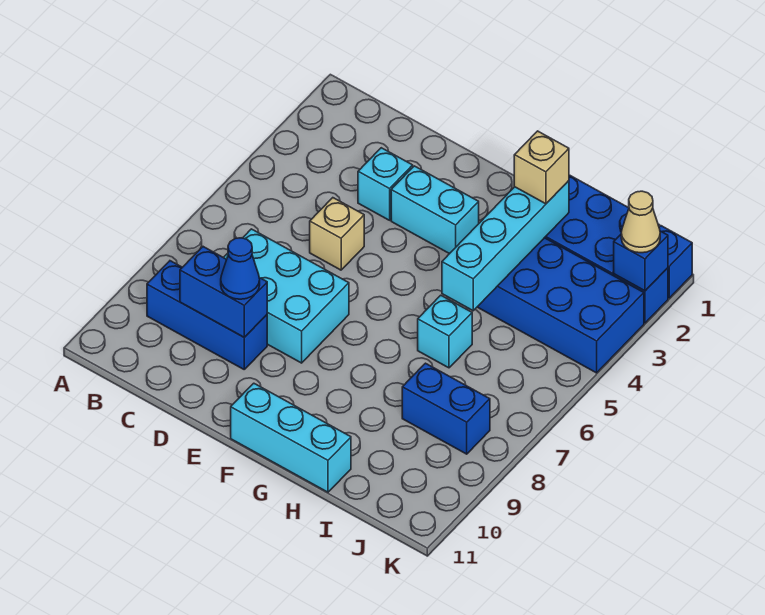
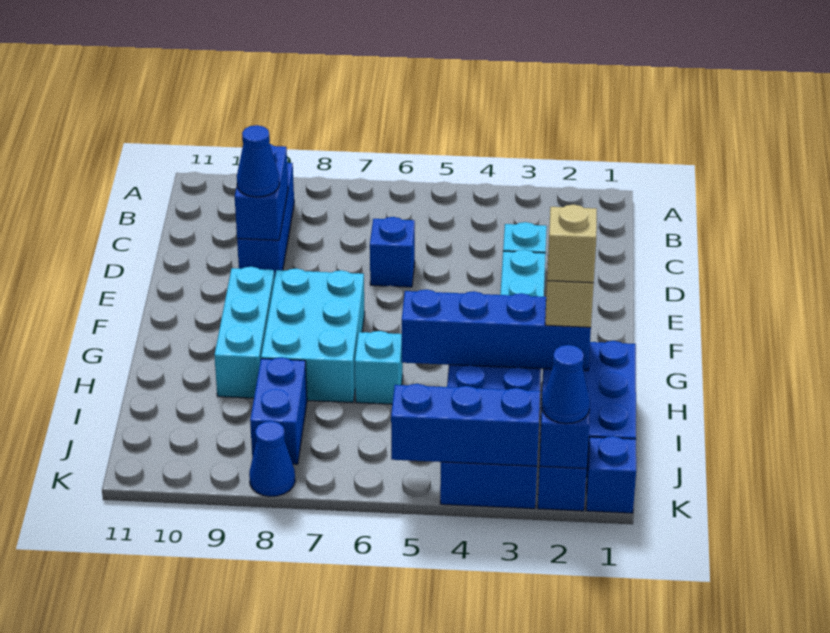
cyan brick C7:E8 level 1 -> cyan brick F7:H8 level 1
tan brick D5 level 1 -> tan brick H2 level 4
none -> blue brick D6 level 1
cyan brick F11:H11 level 1 -> cyan brick F9:H9 level 1
cyan brick H2:H5 level 2 -> blue brick H2:H5 level 2
tan cone K2 level 3 -> blue cone K2 level 3
none -> blue brick K3:K5 level 2
none -> blue cone K8 level 1

